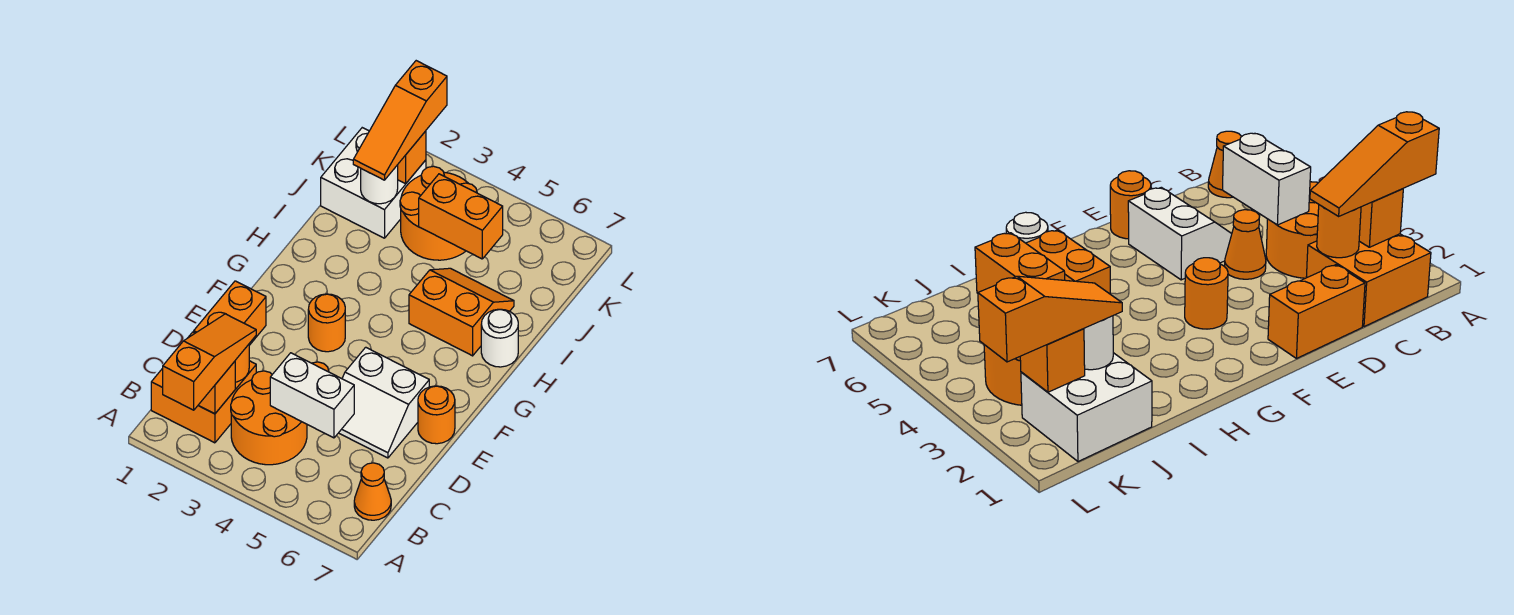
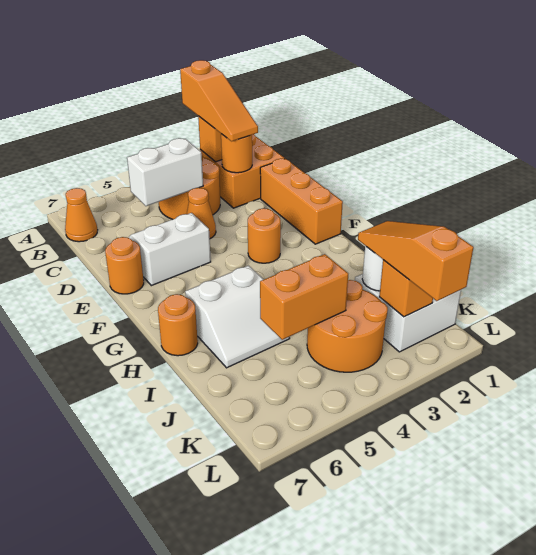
orange brick D1:E1 level 1 -> orange brick D1:F1 level 1
orange slope H5:I6 level 1 top H -> white slope H5:I6 level 1 top H
white round brick H7 level 1 -> orange round brick H7 level 1

